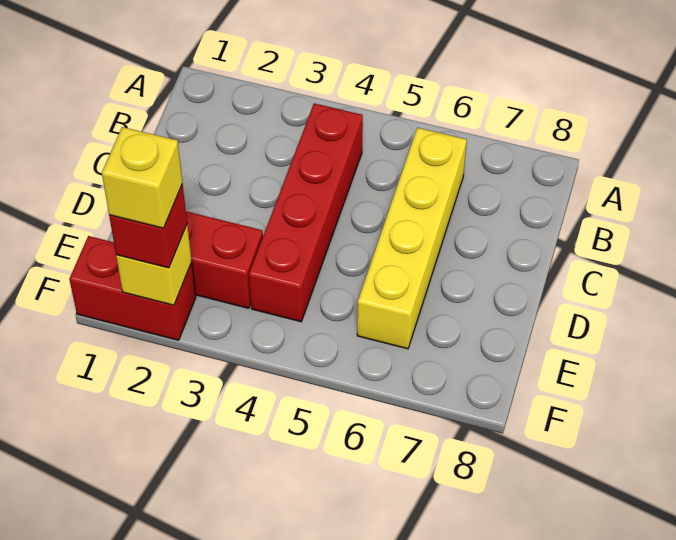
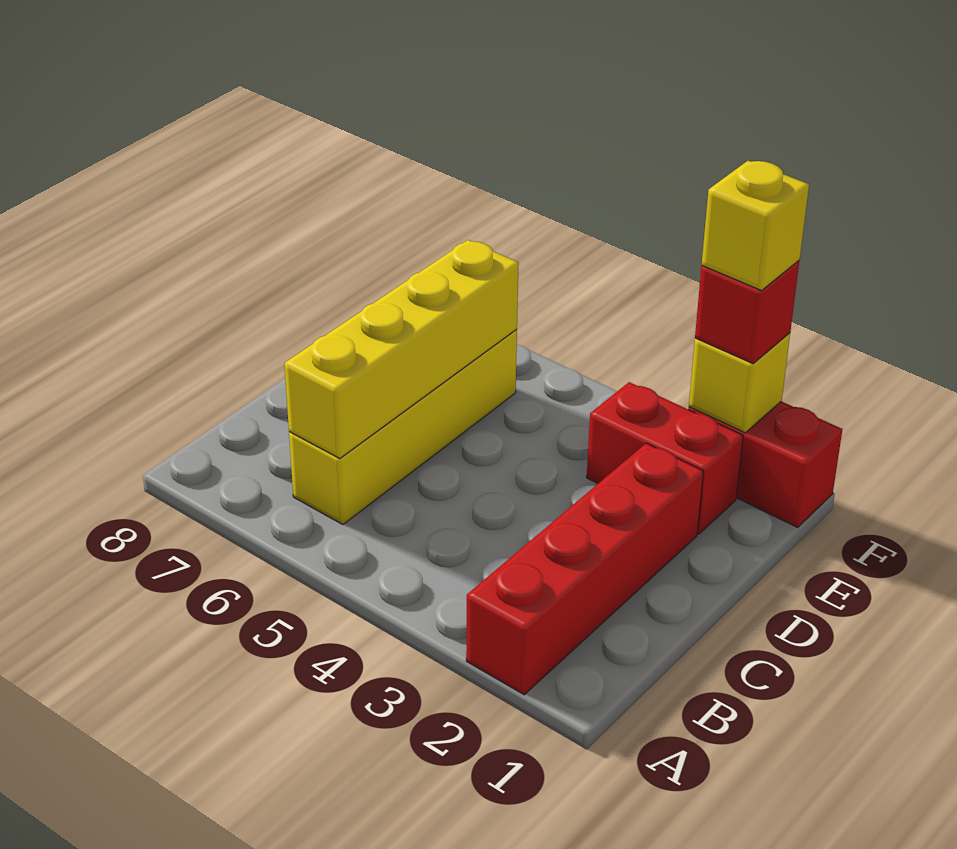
red brick B4:E4 level 1 -> red brick A2:D2 level 1
none -> yellow brick B6:E6 level 2

